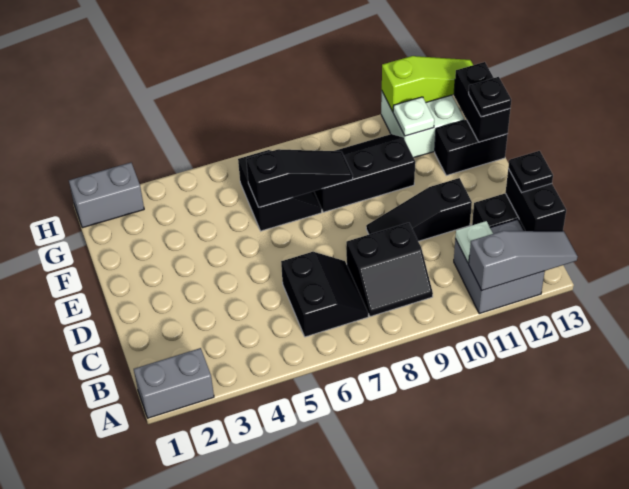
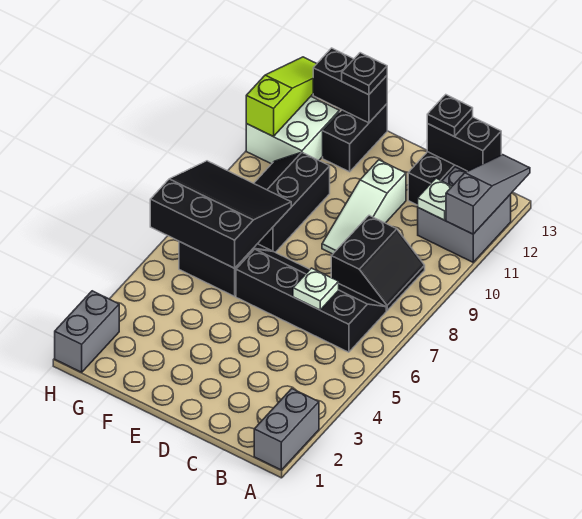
black slope B6:C7 level 1 top 6 -> black slope B6:E7 level 1 top 6
black slope D9:D11 level 1 top 11 -> white slope D9:D11 level 1 top 11
black slope F6:F8 level 2 top 6 -> black slope F6:H8 level 2 top 6
white plate G11 level 2 -> white plate C6 level 2

